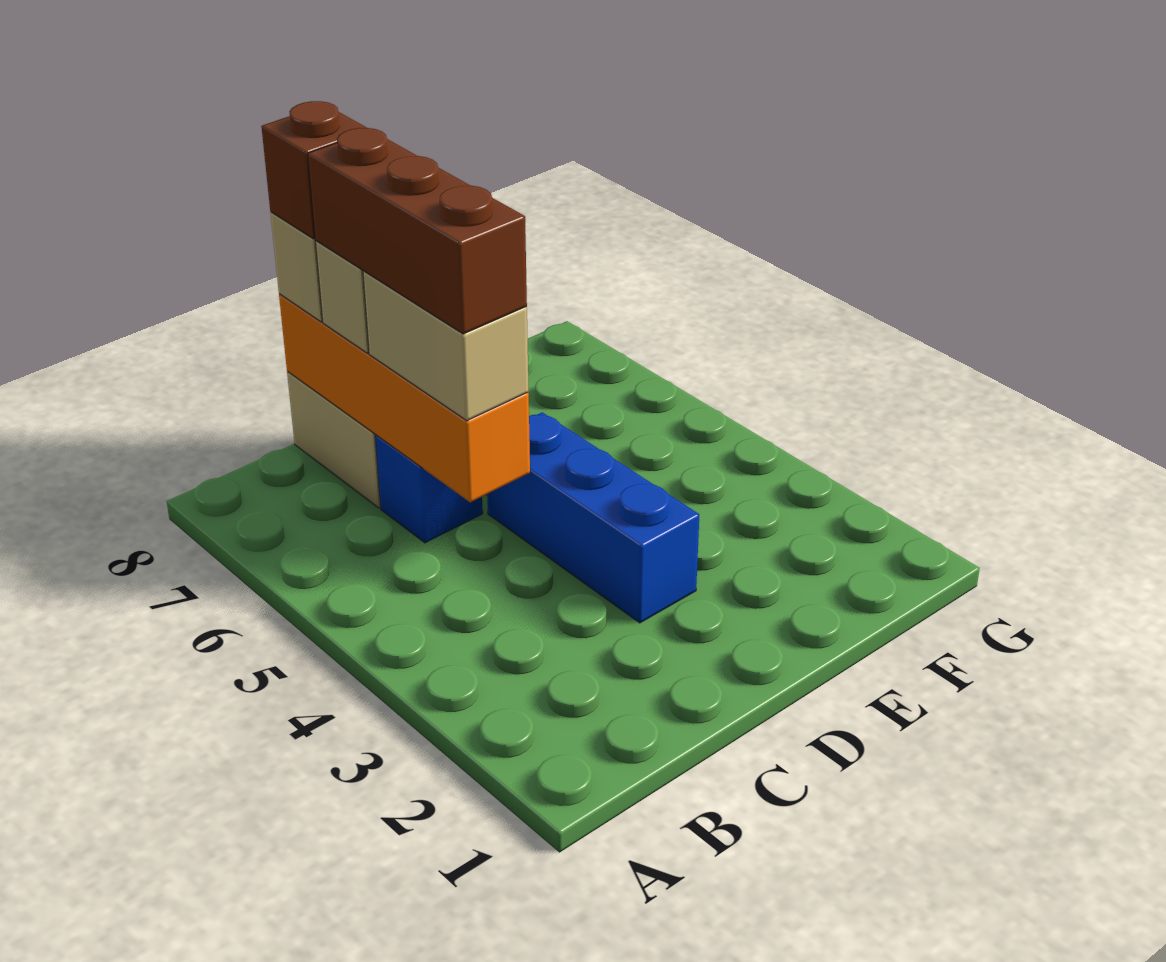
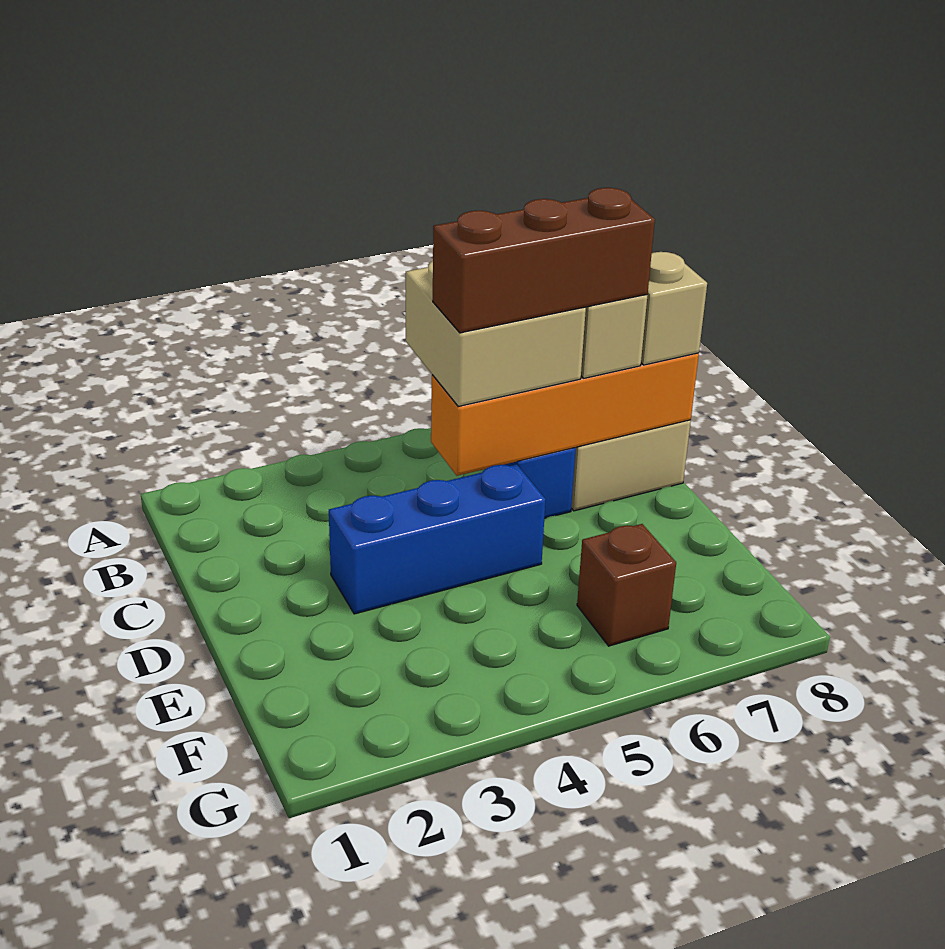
tan brick C5:C6 level 3 -> tan brick B5:C6 level 3
brown brick C8 level 4 -> brown brick F6 level 1

